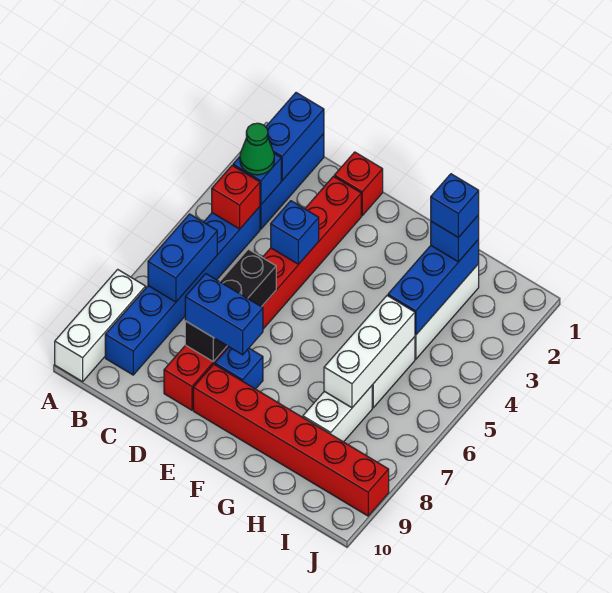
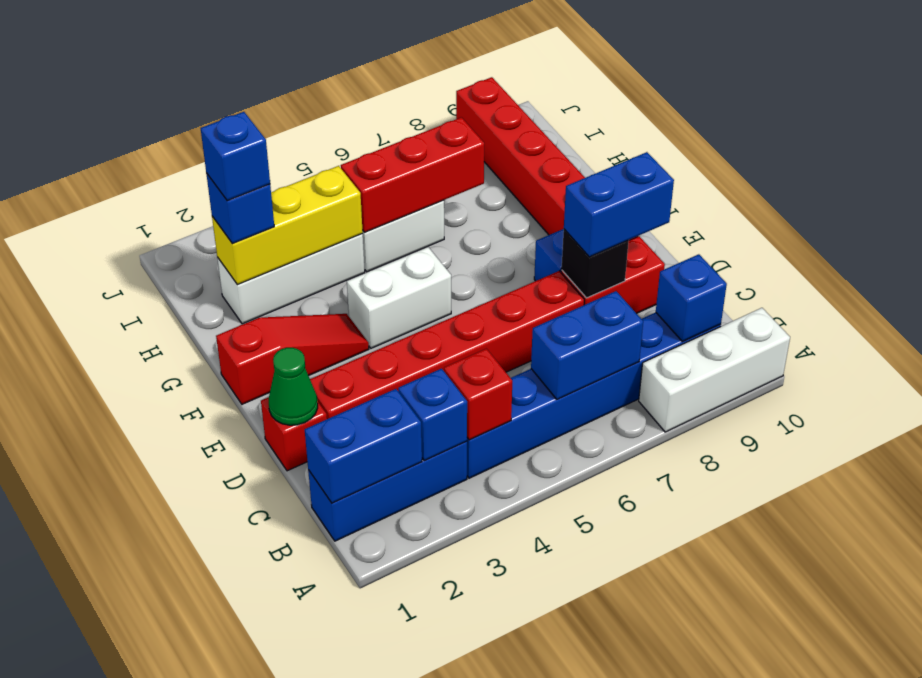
green cone B3 level 3 -> green cone D1 level 2
blue brick D4 level 2 -> blue brick B9 level 2
black brick D6:D8 level 2 -> black brick D8 level 2
blue brick D8:E8 level 3 -> blue brick D8:D9 level 3
none -> red slope F1:F3 level 1 top 1
blue brick H2:H4 level 2 -> yellow brick H2:H4 level 2
white brick H5:H7 level 2 -> red brick H5:H7 level 2
white brick H7:H8 level 1 -> white brick F4:F5 level 1

